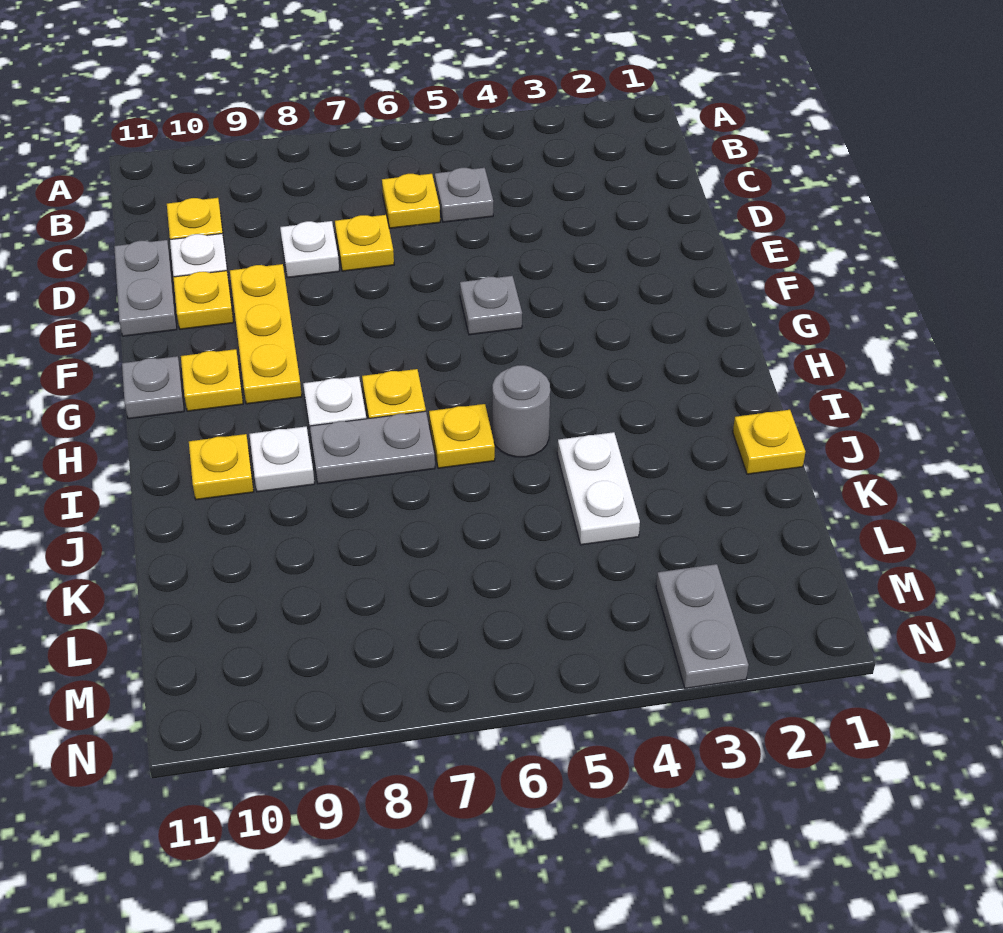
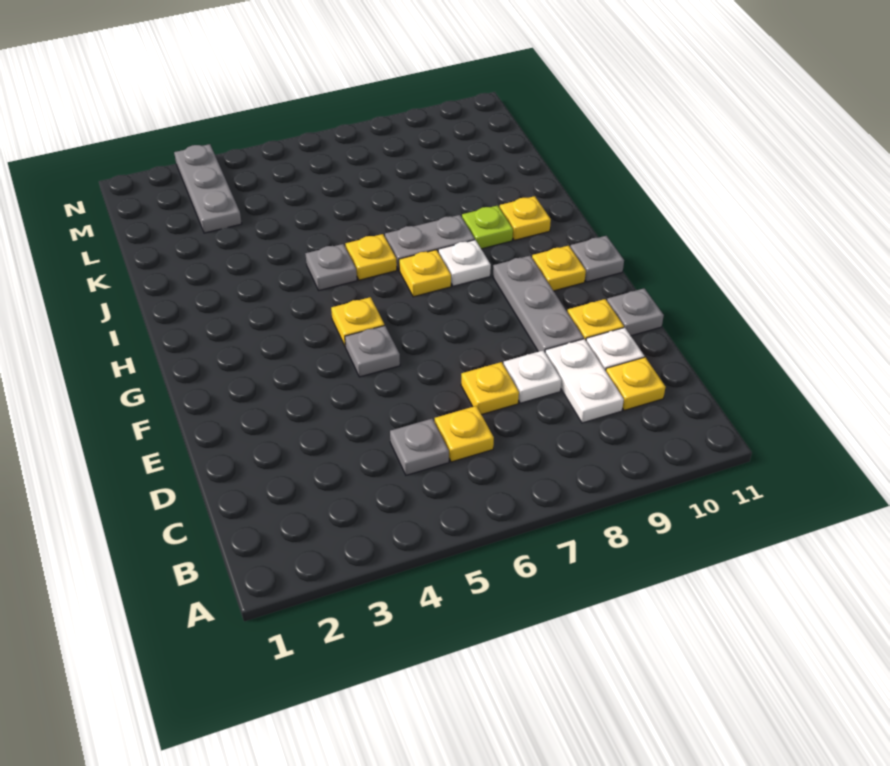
grey plate D11:E11 level 1 -> grey plate E11 level 1
yellow plate E9:G9 level 1 -> grey plate E9:G9 level 1
grey round brick I5 level 1 -> grey plate I5 level 1
white plate I9 level 1 -> lime plate I9 level 1
yellow plate J1 level 1 -> yellow plate G5 level 1
white plate J4:K4 level 1 -> white plate C9:D9 level 1
grey plate M3:N3 level 1 -> grey plate L3:N3 level 1

